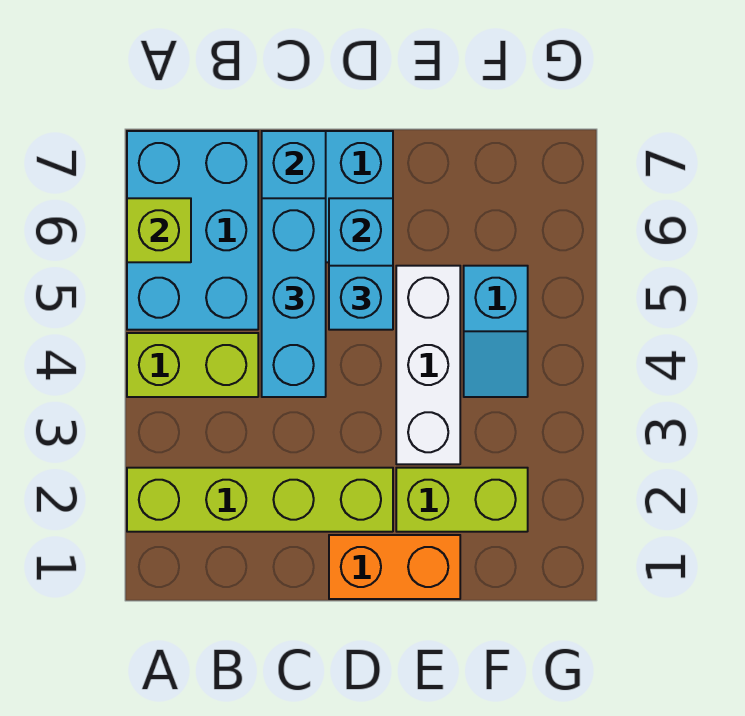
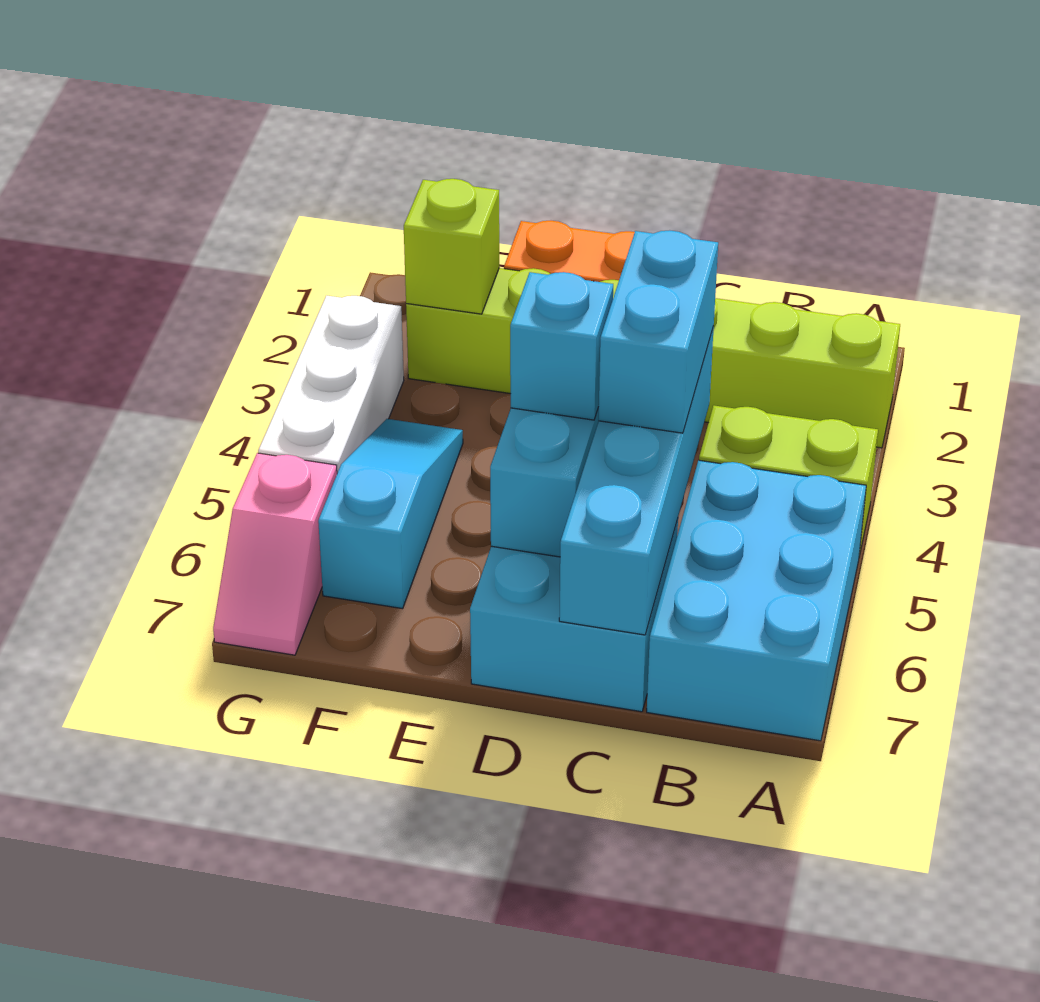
lime brick A6 level 2 -> lime brick F2 level 2
cyan brick C4:C6 level 3 -> cyan brick C4:C5 level 3
white brick E3:E5 level 1 -> white brick G3:G5 level 1
cyan slope F4:F5 level 1 top 5 -> cyan slope F4:F6 level 1 top 6
none -> pink slope G6:G7 level 1 top 6

